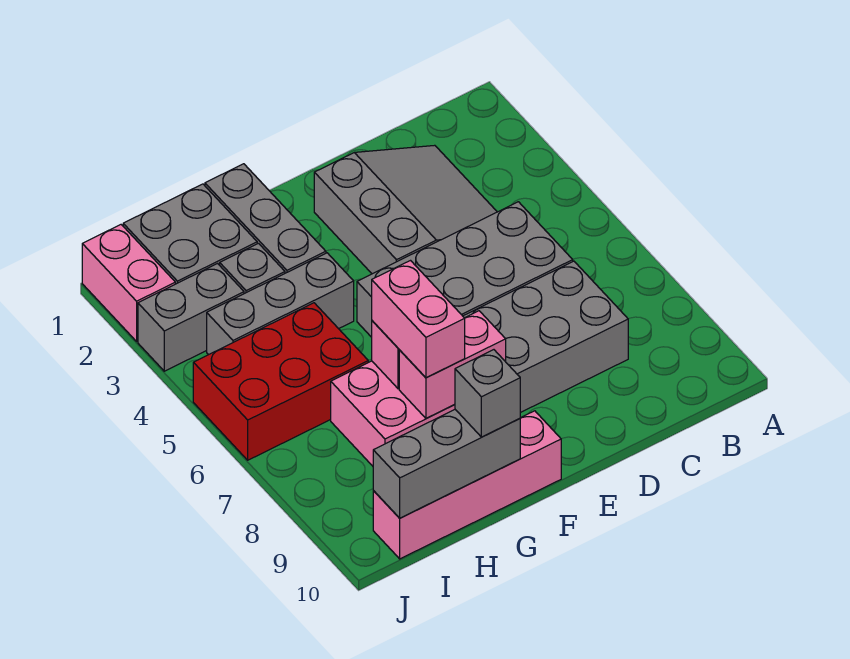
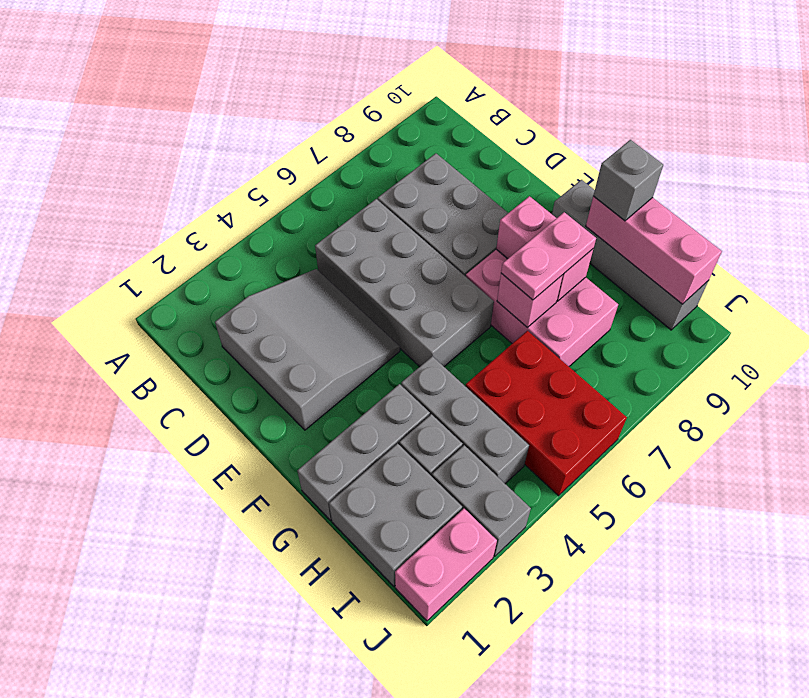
grey slope C2:E4 level 1 top E -> grey slope C2:E4 level 1 top 2
pink brick F10:I10 level 1 -> grey brick F10:I10 level 1
pink brick G7:G8 level 3 -> pink plate G7:G8 level 3
grey brick G10:I10 level 2 -> pink brick G10:I10 level 2

